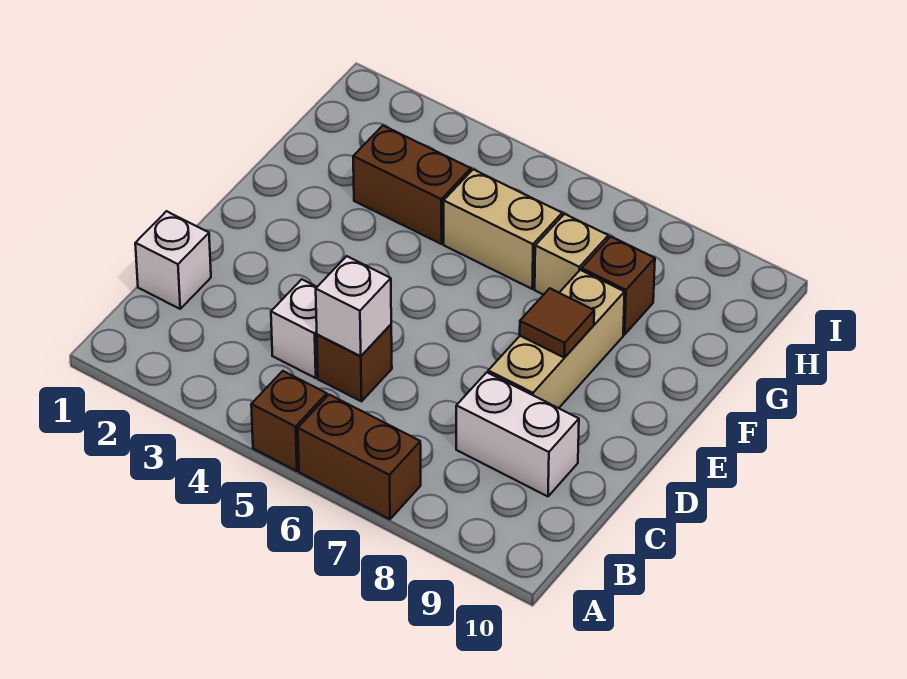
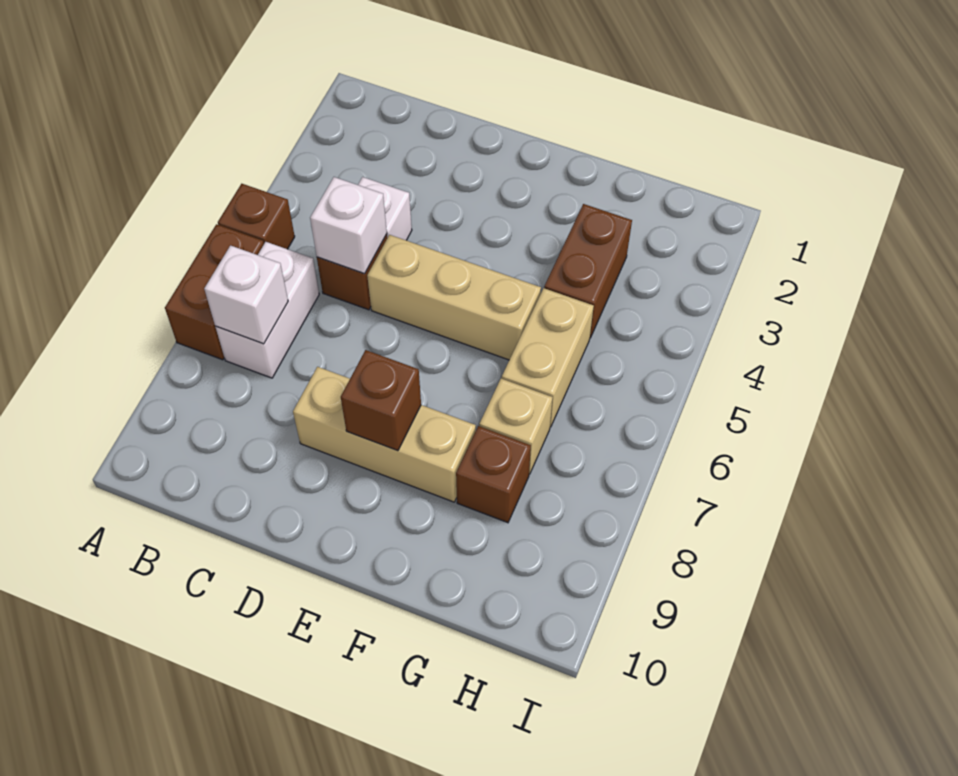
white brick C1 level 1 -> white brick B7 level 2
white brick C8:C9 level 1 -> white brick B6:B7 level 1
none -> tan brick D5:F5 level 1
brown tile E8 level 2 -> brown brick E8 level 2

